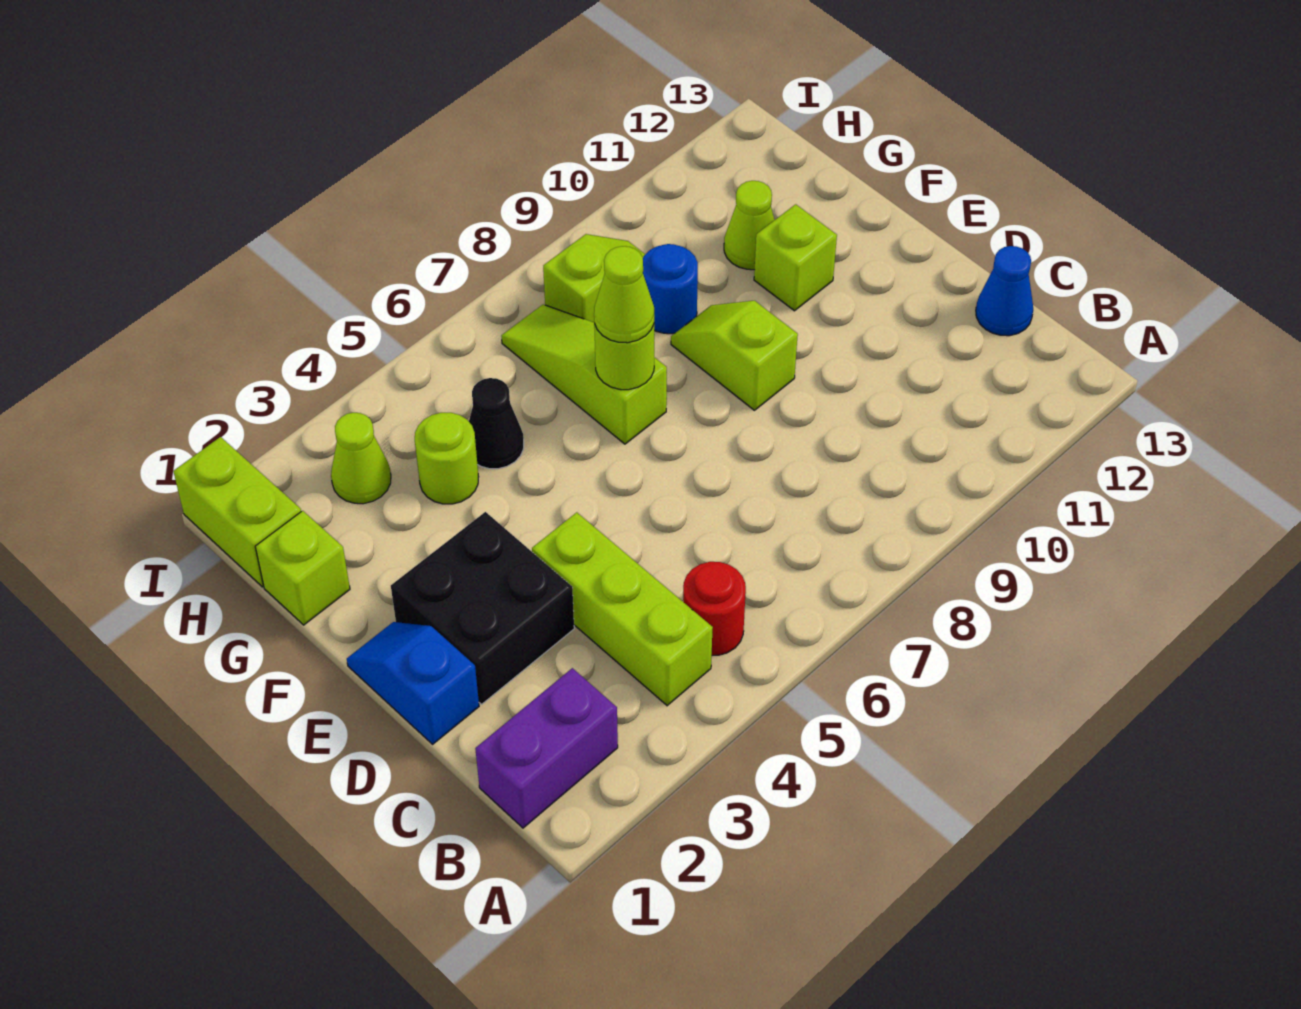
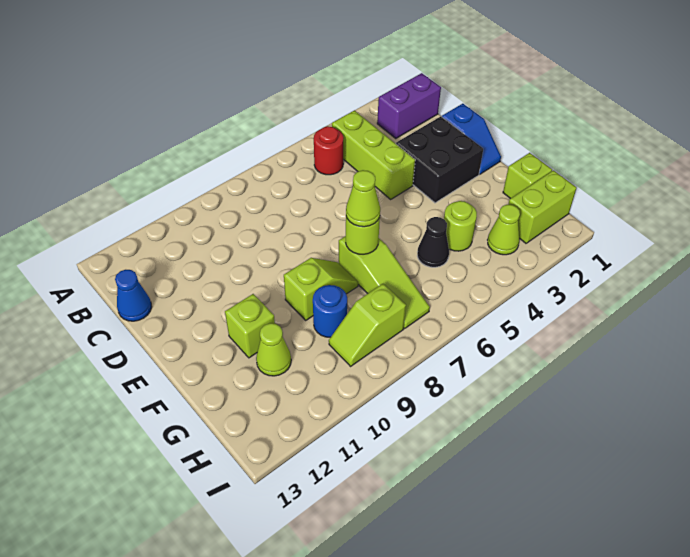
lime slope E9:F9 level 1 top E -> lime slope F8:F9 level 1 top 9
lime brick H1:I1 level 1 -> lime brick H1:H2 level 1

